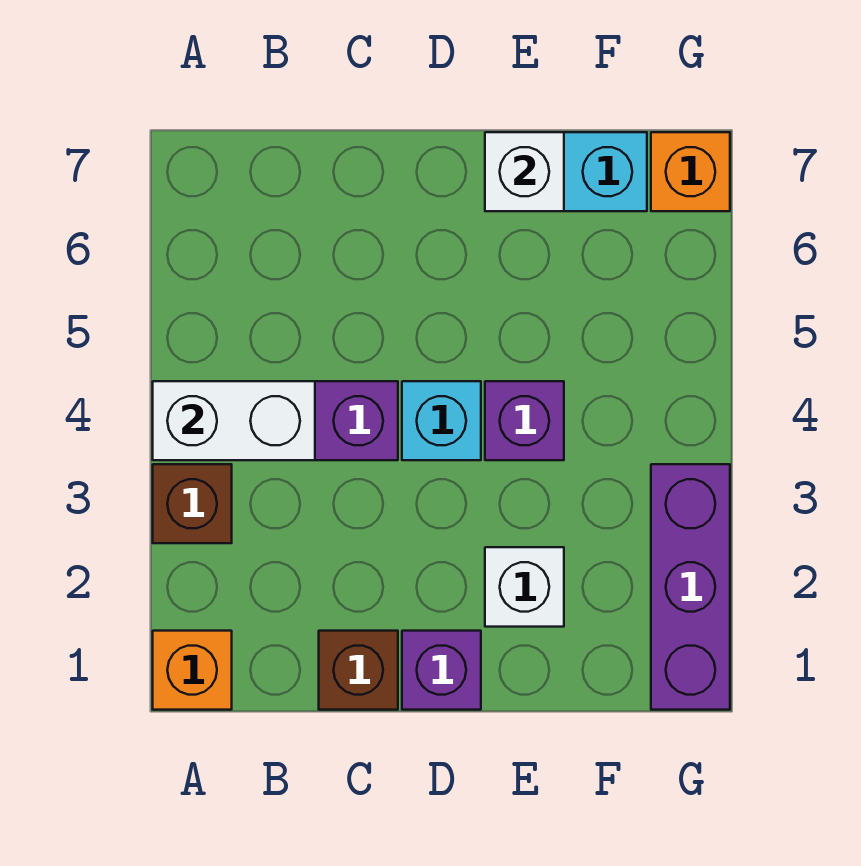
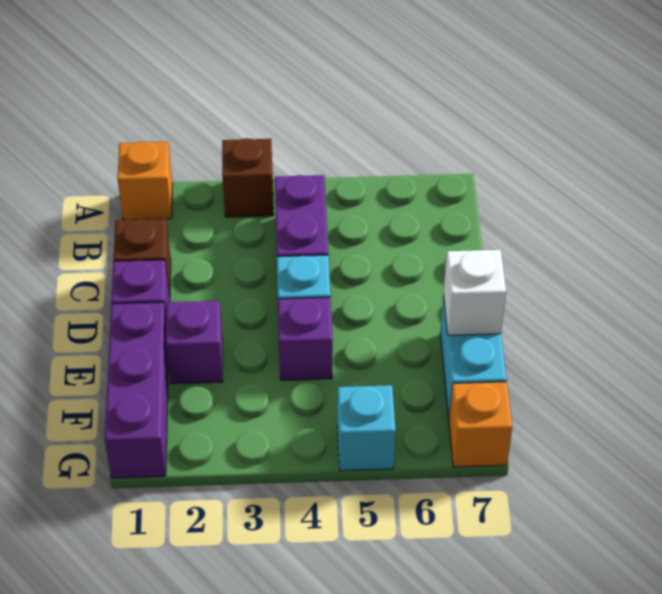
white brick A4:B4 level 2 -> none
white brick E2 level 1 -> purple brick E2 level 1
purple brick G1:G3 level 1 -> purple brick E1:G1 level 1
none -> cyan brick G5 level 1

